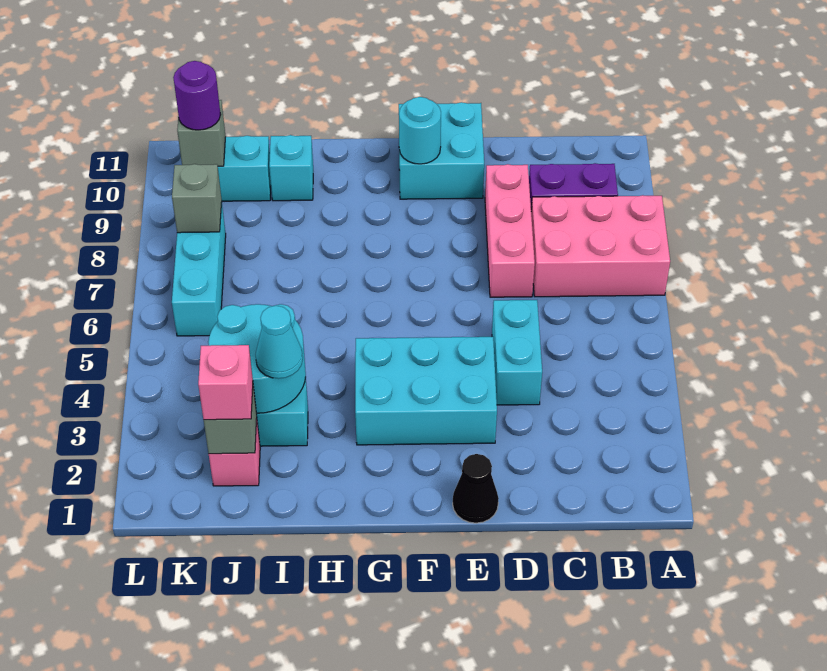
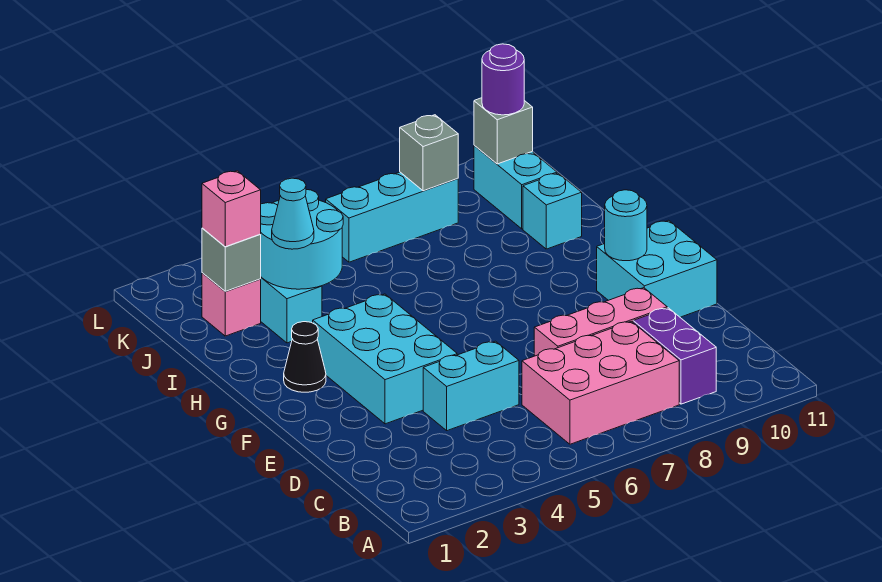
pink brick A7:C8 level 1 -> pink brick B6:C8 level 1
black cone E1 level 1 -> black cone G2 level 1

